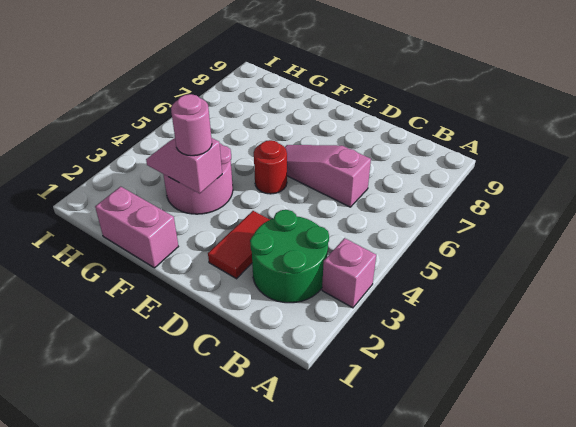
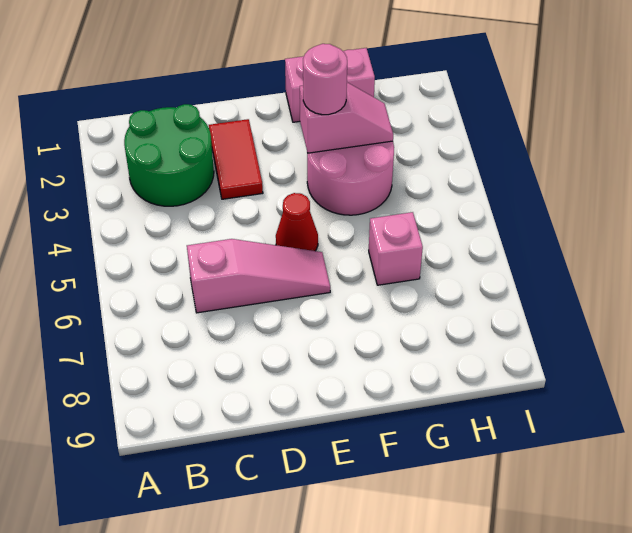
pink brick A3 level 1 -> pink brick G6 level 1
red round brick E5 level 1 -> red cone E5 level 1

